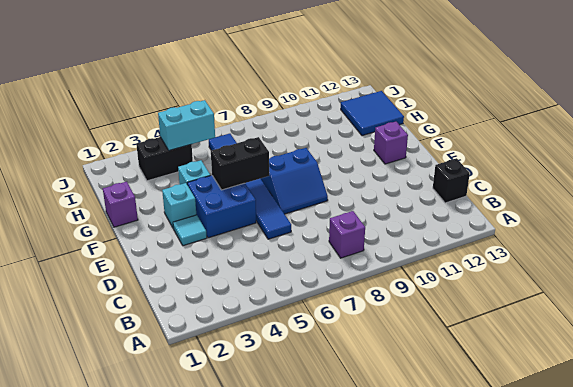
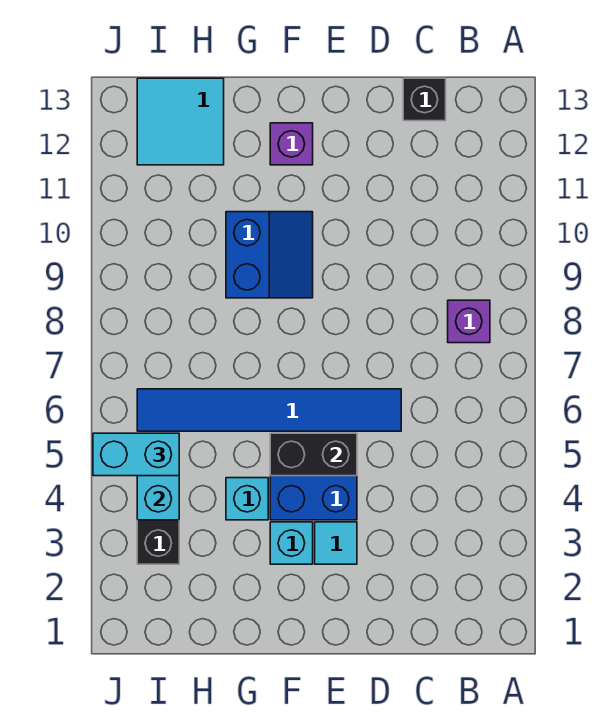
blue slope E7:F8 level 1 top F -> blue slope F9:G10 level 1 top G
black brick F5:F6 level 2 -> black brick E5:F5 level 2
purple brick G1 level 1 -> none
blue tile H12:I13 level 1 -> cyan tile H12:I13 level 1
none -> cyan brick I5:J5 level 3

